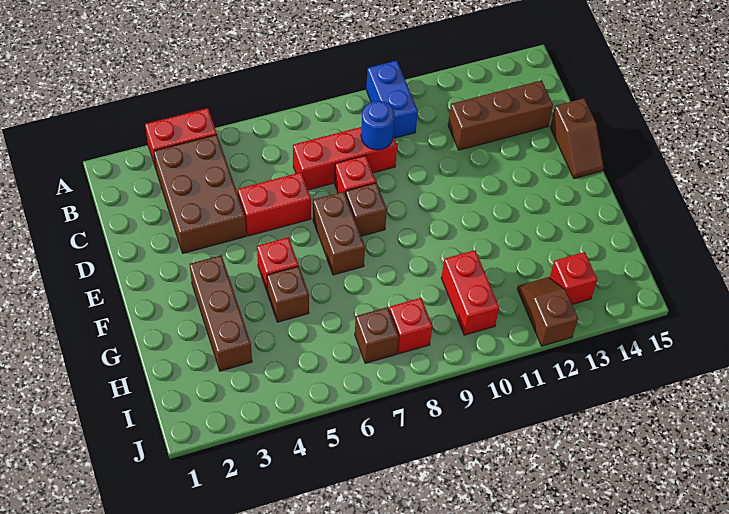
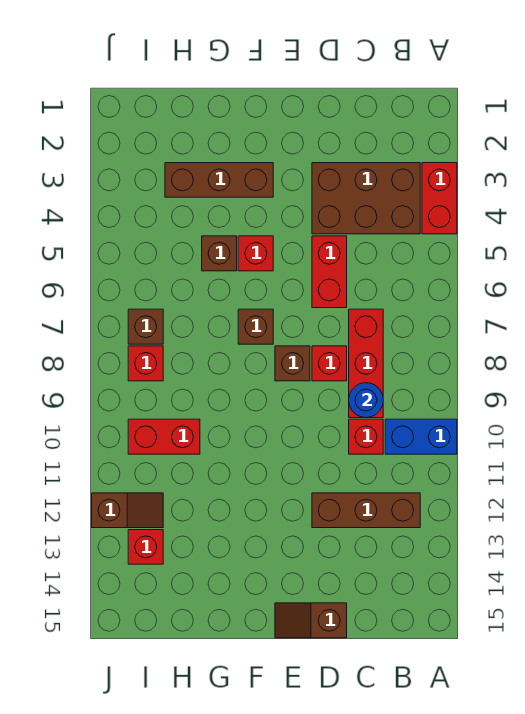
none -> red brick C10 level 1
brown brick C12:C14 level 1 -> brown brick B12:D12 level 1
brown brick E7:F7 level 1 -> brown brick F7 level 1

